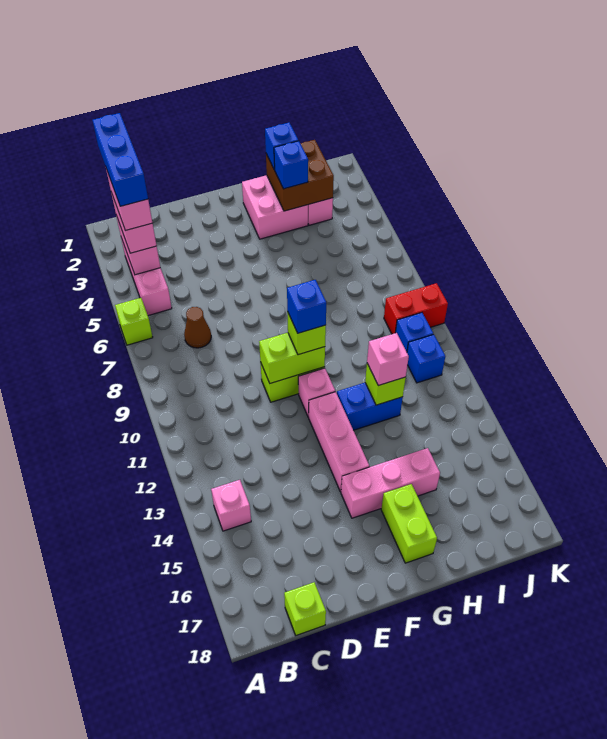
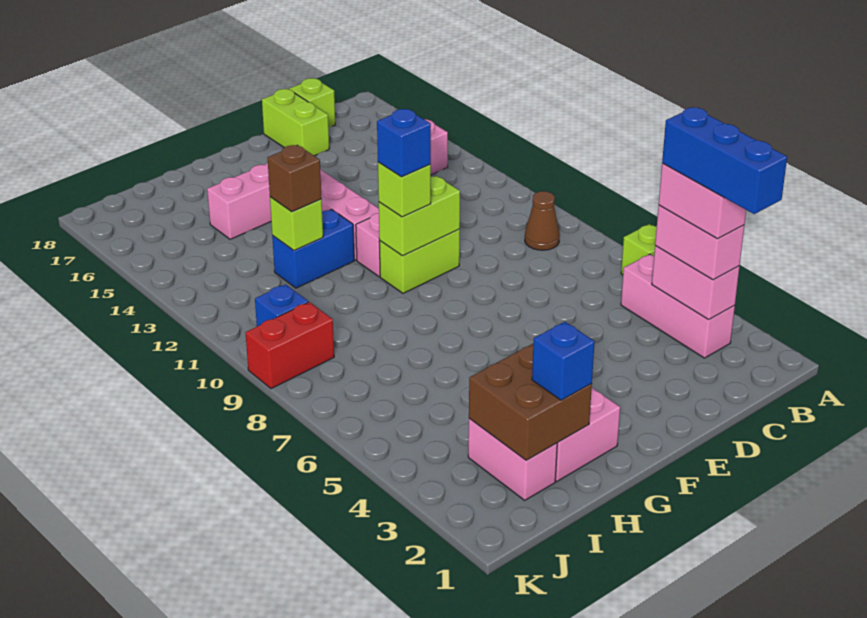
brown cone C7 level 1 -> brown cone B9 level 1
lime brick G16:G17 level 1 -> lime brick D17:D18 level 1
blue brick H3 level 3 -> none
pink brick H12 level 3 -> brown brick H12 level 3
blue brick J11 level 1 -> none

